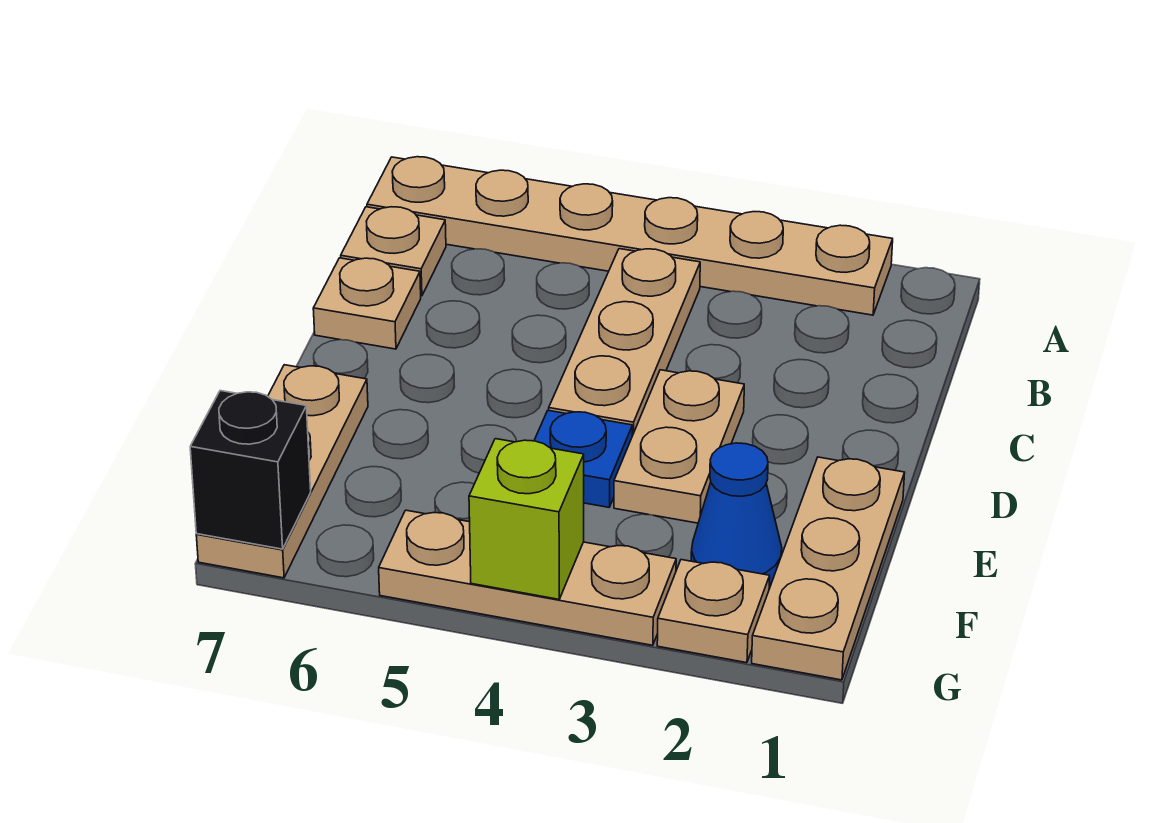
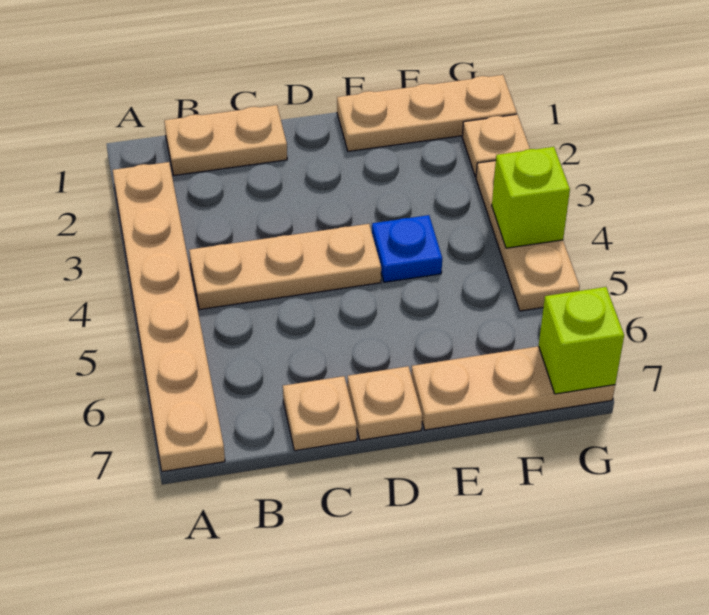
tan plate B7 level 1 -> tan plate D7 level 1
tan plate D3:E3 level 1 -> tan plate B1:C1 level 1
blue cone F2 level 1 -> none
black brick G7 level 2 -> lime brick G7 level 2

